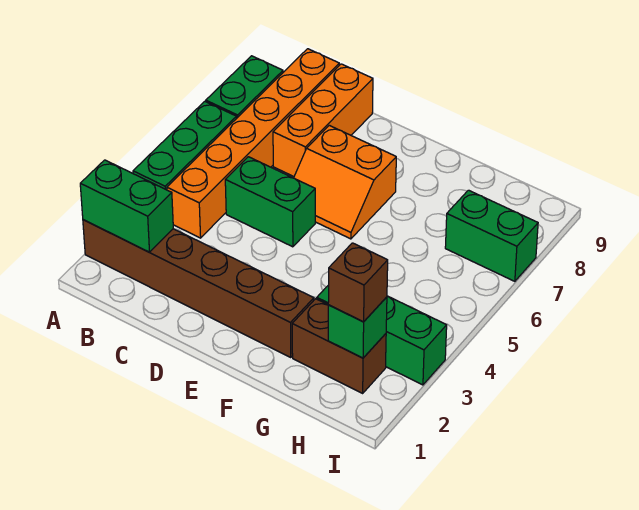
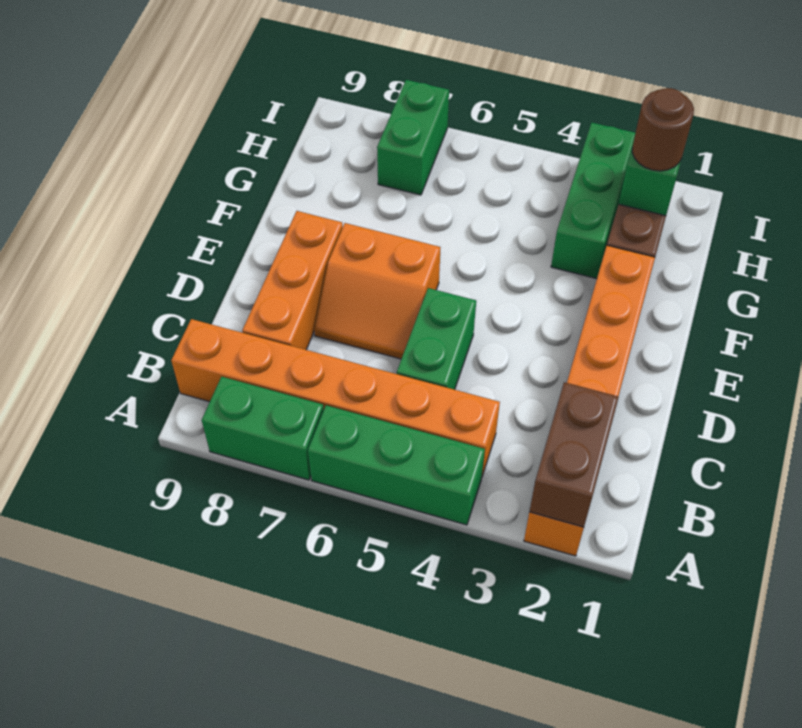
brown brick A2:F2 level 1 -> orange brick A2:F2 level 1
green brick A2:B2 level 2 -> brown brick A2:B2 level 2
orange brick C7:C9 level 1 -> orange brick C8:E8 level 1
orange slope D6:E7 level 1 top 7 -> orange slope D6:E7 level 1 top E
brown brick H2 level 3 -> brown round brick H2 level 3

